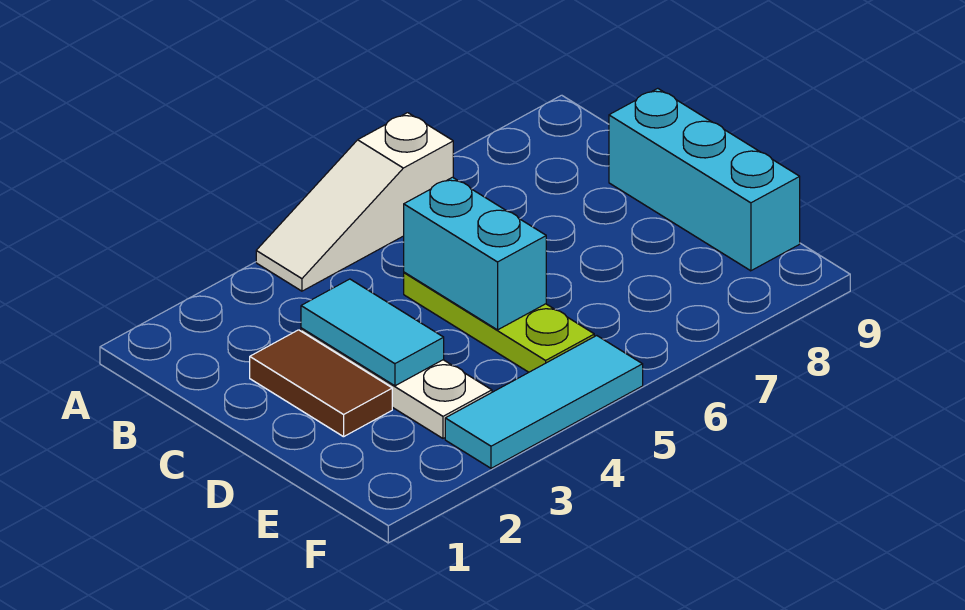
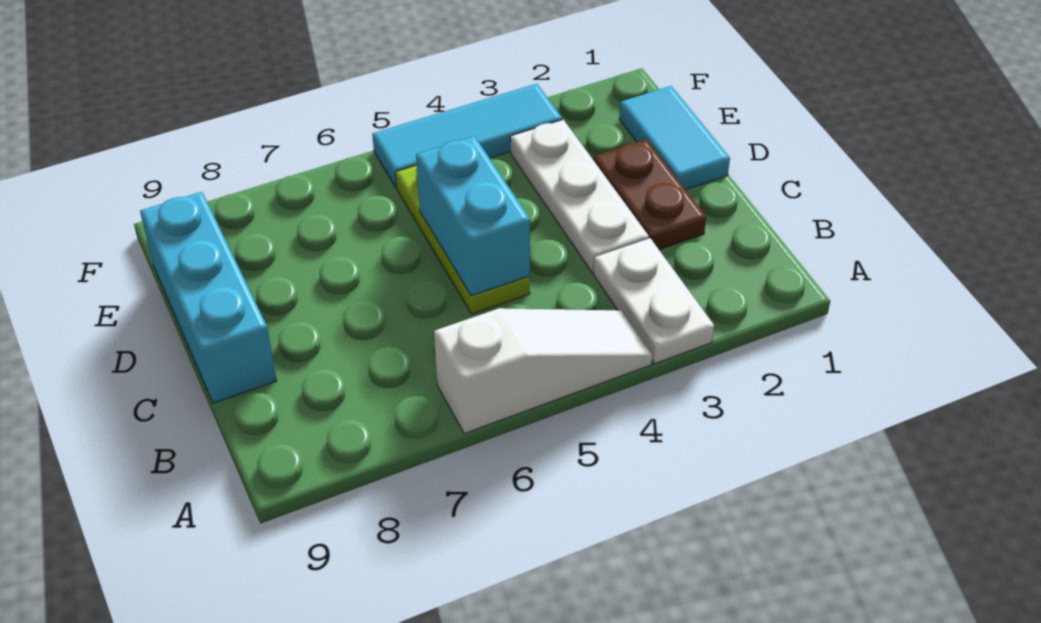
none -> white plate A3:B3 level 1
brown tile C2:D2 level 1 -> brown plate C2:D2 level 1
cyan tile C3:D3 level 2 -> cyan tile D1:E1 level 1

